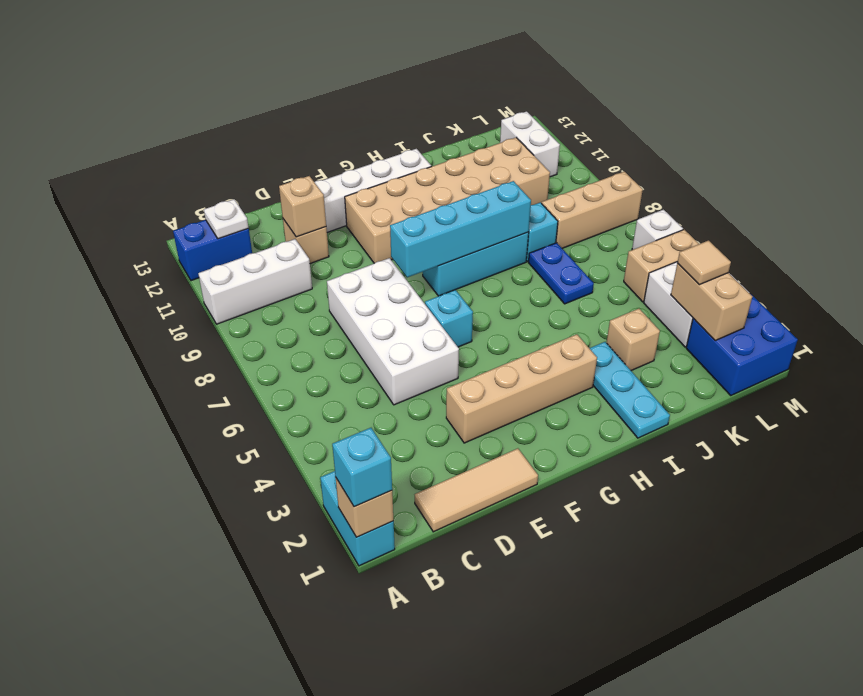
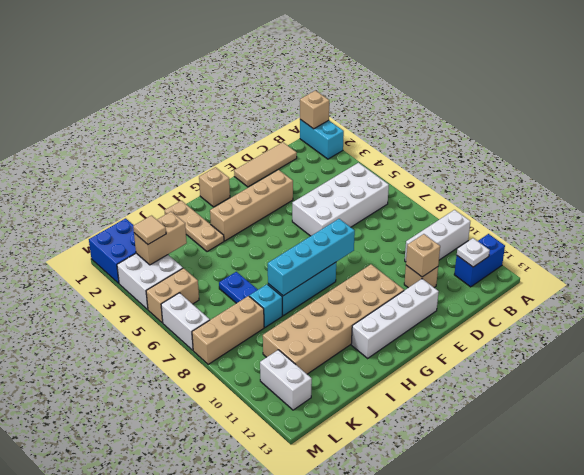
cyan brick A1 level 3 -> none
white brick D5:E8 level 1 -> white brick B5:E6 level 1
cyan brick F6 level 1 -> none
cyan plate I1:I3 level 1 -> tan plate I1:I3 level 1
tan brick J3 level 1 -> tan brick G1 level 1
tan brick L2:L3 level 2 -> tan brick K3:L3 level 2
white brick M6 level 1 -> white brick M6:M7 level 1

